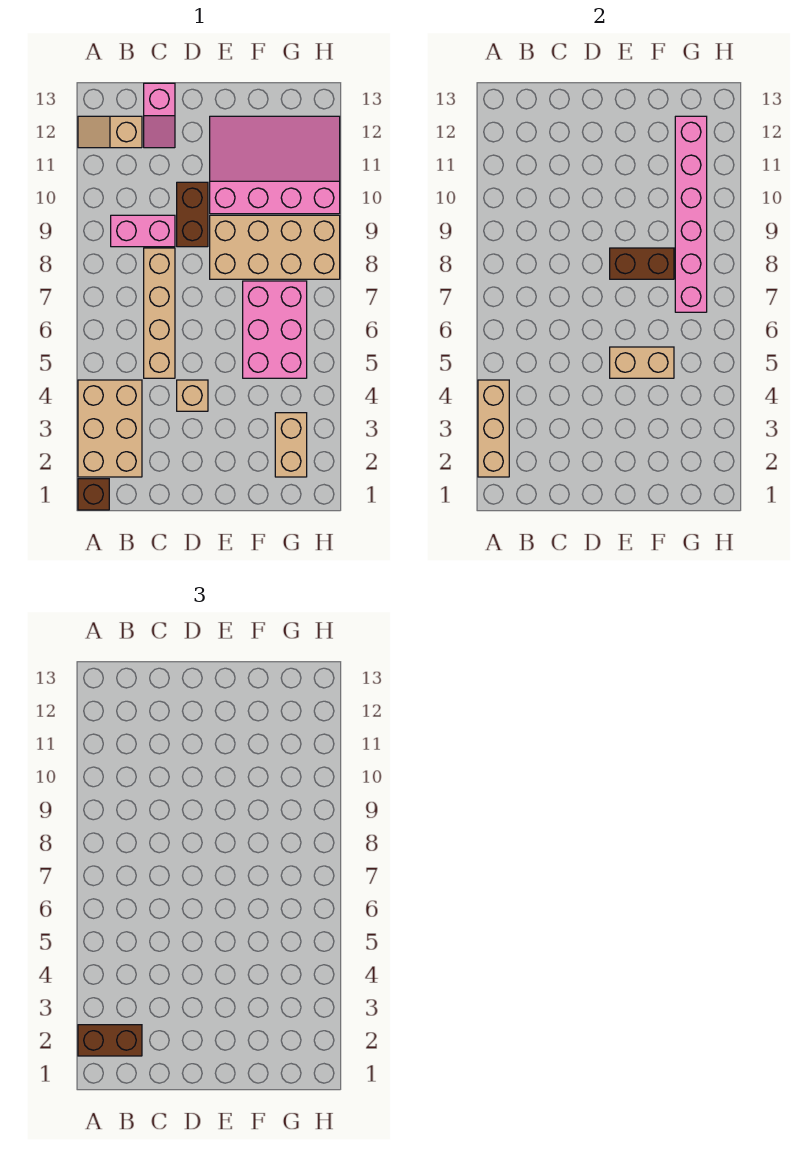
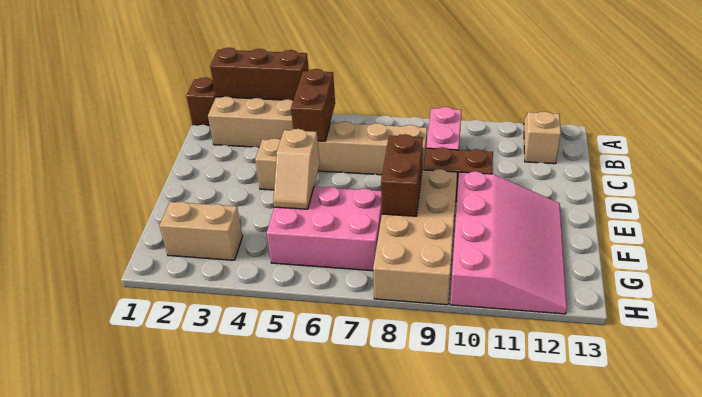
tan brick A2:A4 level 2 -> brown brick A2:A4 level 2
brown brick A2:B2 level 3 -> brown brick B5:C5 level 2
pink slope C12:C13 level 1 top 13 -> none
tan brick E5:F5 level 2 -> tan slope E5:F5 level 2 top E
pink brick G7:G12 level 2 -> none

